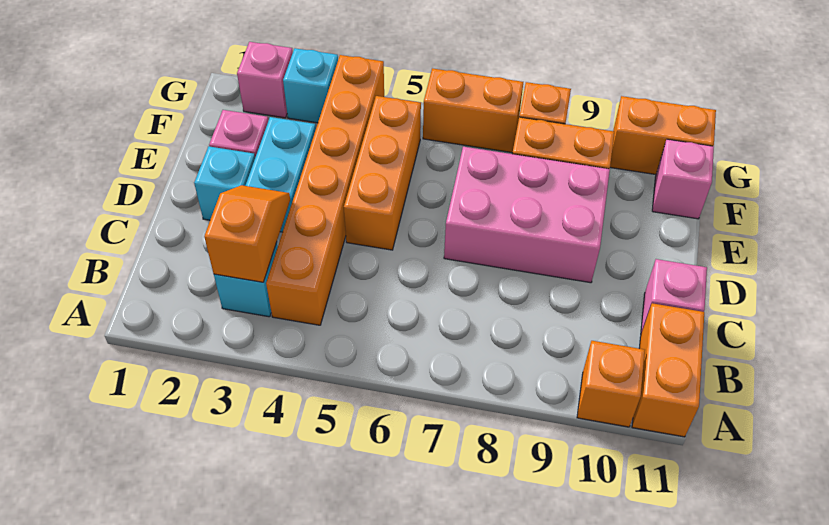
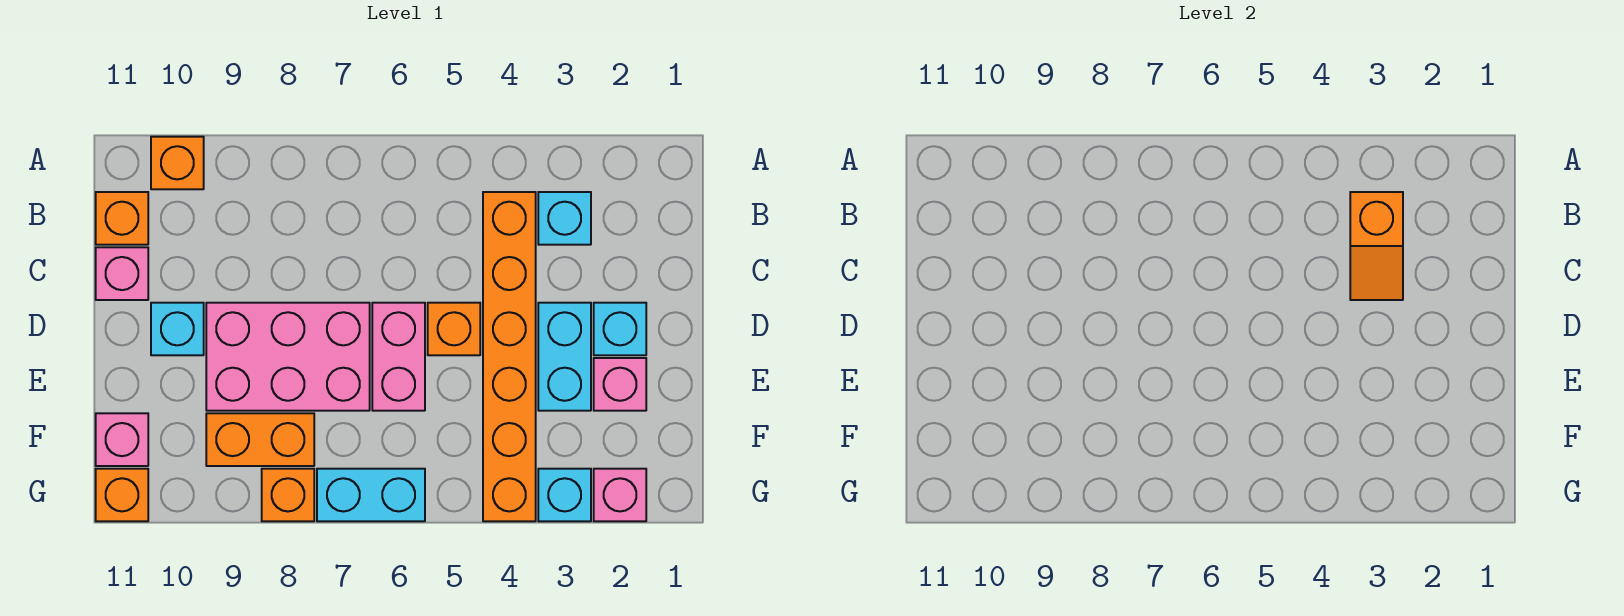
orange brick A11:B11 level 1 -> orange brick B11 level 1
orange brick D5:F5 level 1 -> orange brick D5 level 1
none -> pink brick D6:E6 level 1
none -> cyan brick D10 level 1
orange brick G6:G7 level 1 -> cyan brick G6:G7 level 1
orange brick G10:G11 level 1 -> orange brick G11 level 1

